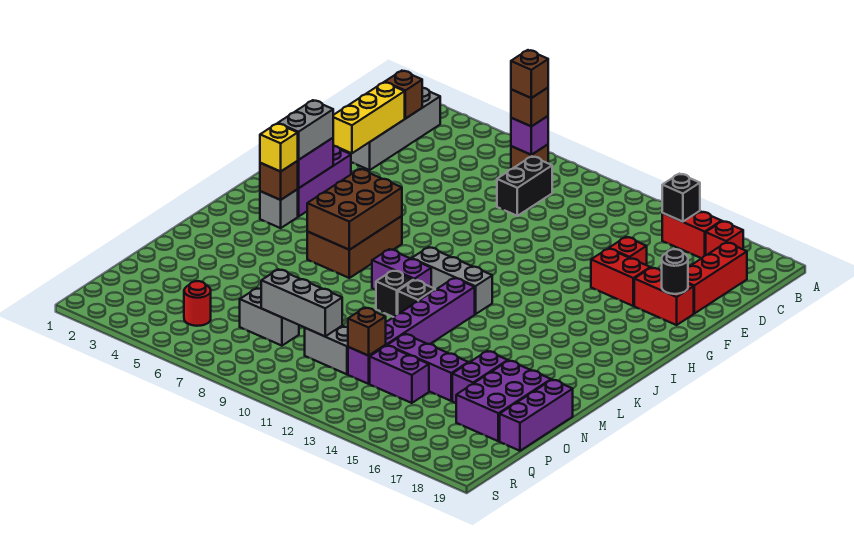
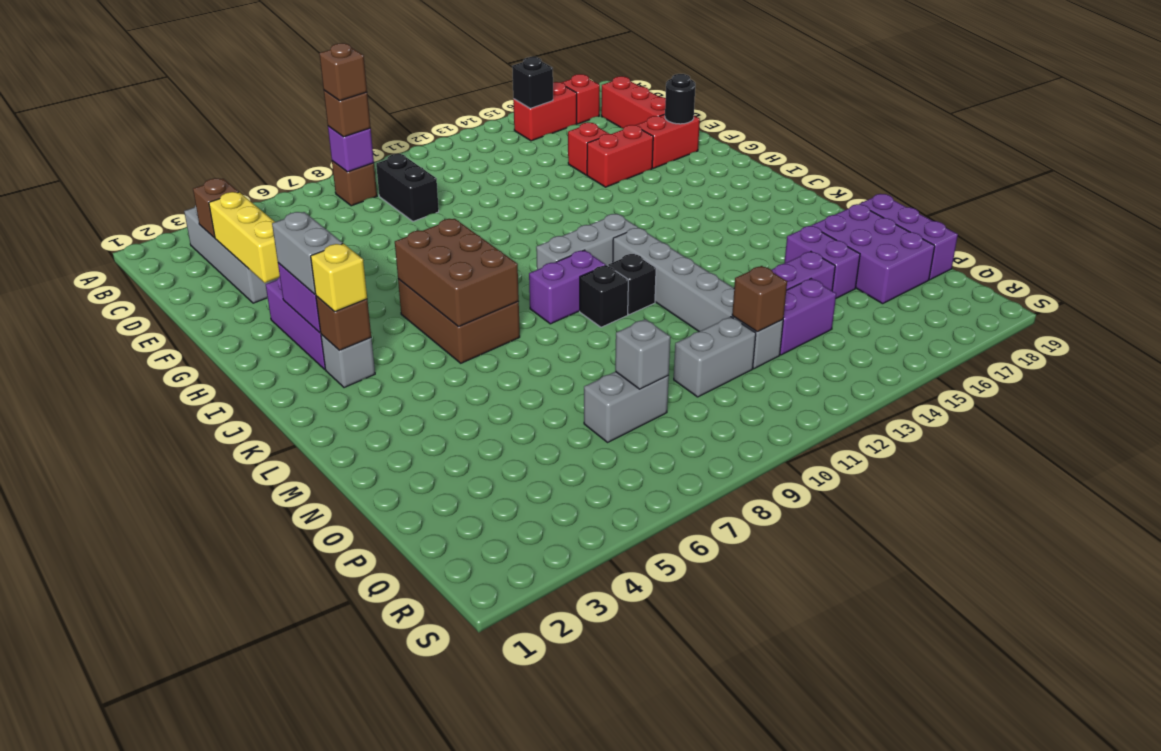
purple brick K12:P12 level 1 -> grey brick K12:P12 level 1
grey brick P8:P10 level 2 -> grey brick P8 level 2
red round brick Q5 level 1 -> none

